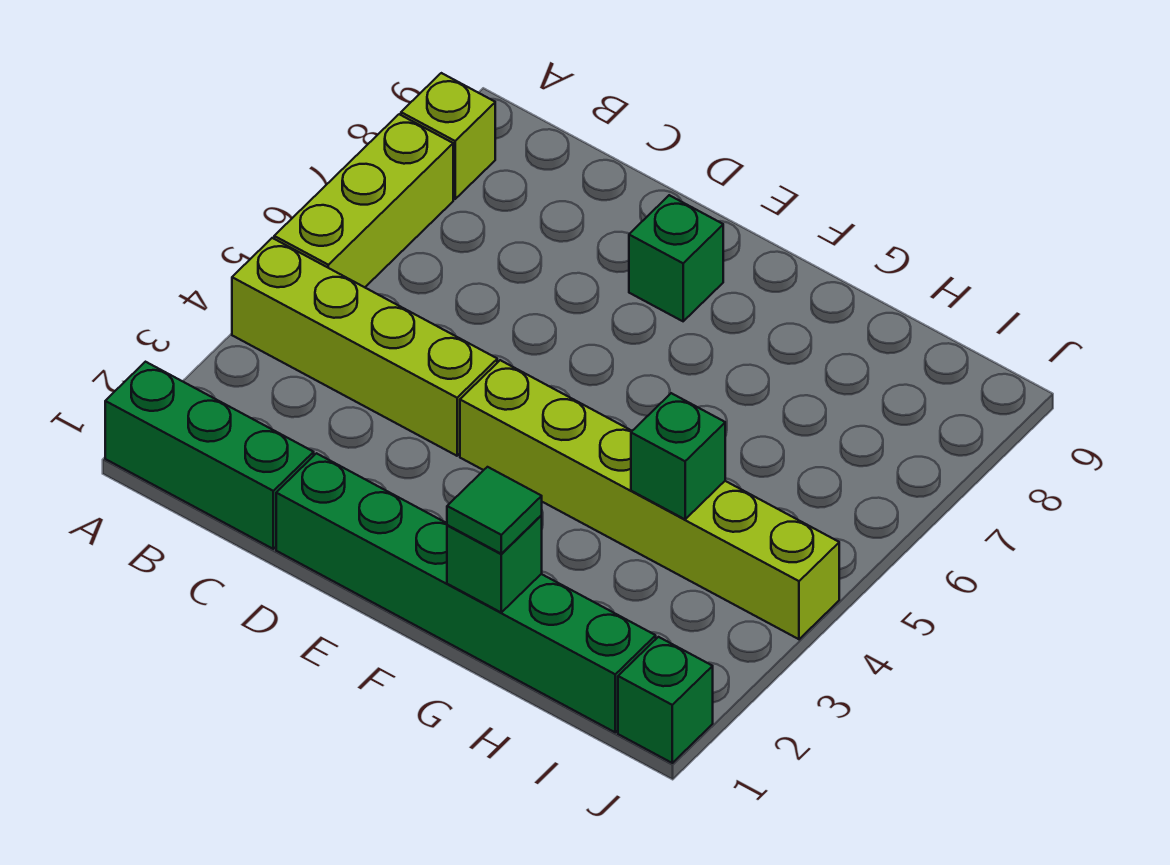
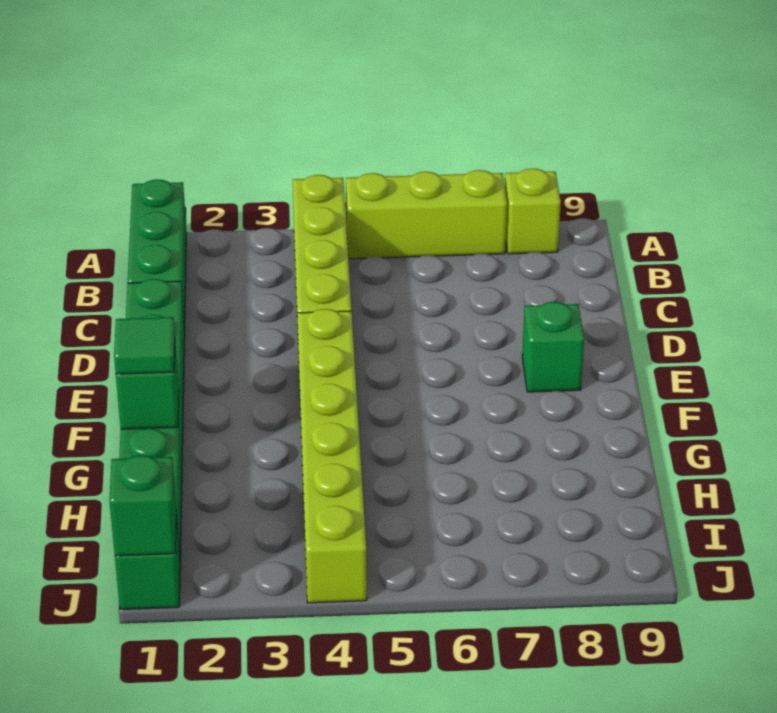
green brick H4 level 2 -> green brick J1 level 2

